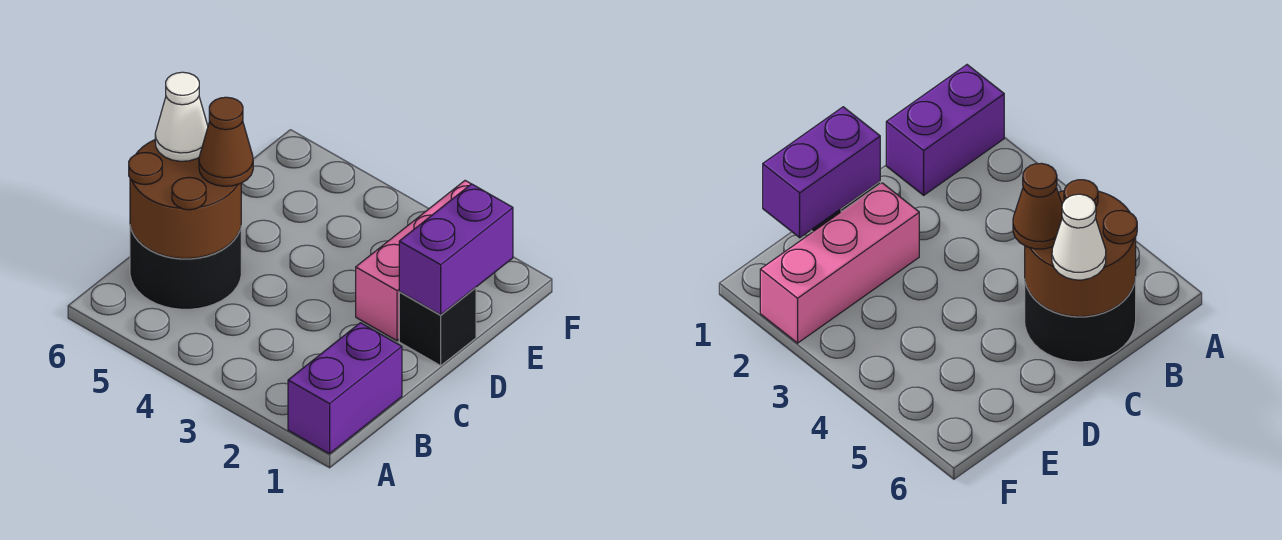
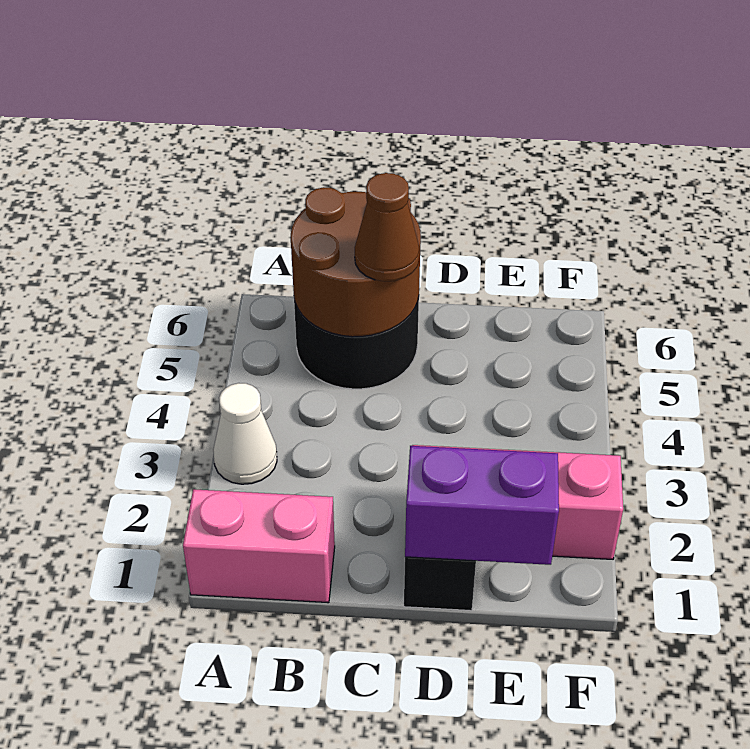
purple brick A1:B1 level 1 -> pink brick A1:B1 level 1
white cone C6 level 3 -> white cone A3 level 1

